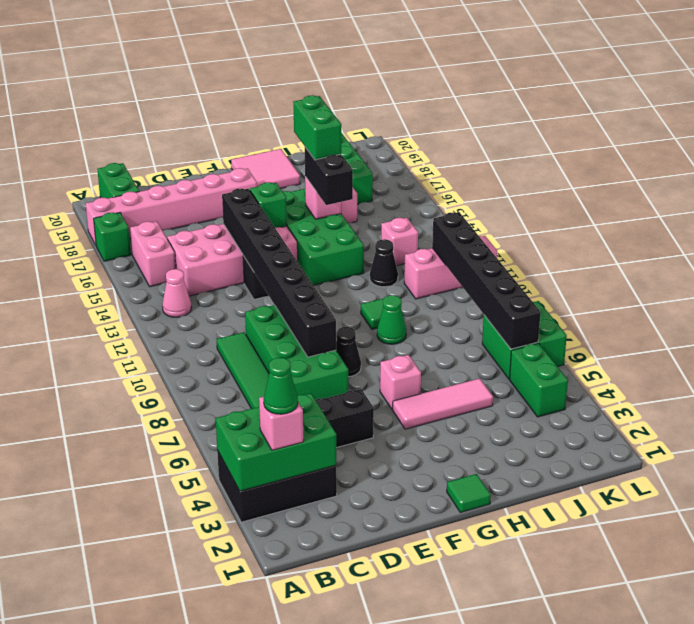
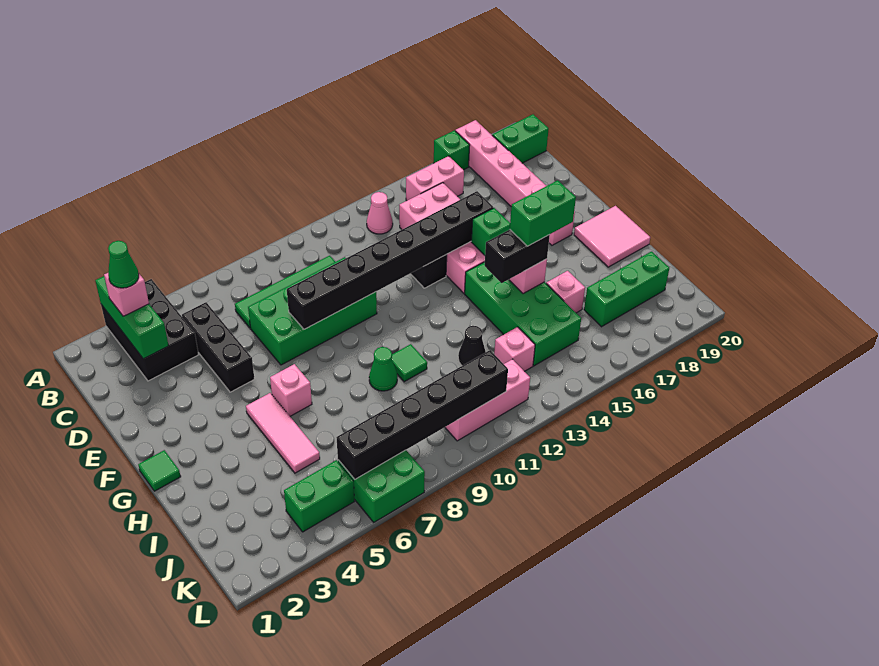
green brick A3:C4 level 2 -> green brick A3:C3 level 2
black cone F8 level 1 -> none
green brick G13:H16 level 1 -> green brick G14:J15 level 1
pink brick J11:L11 level 1 -> pink brick K10:K12 level 1

